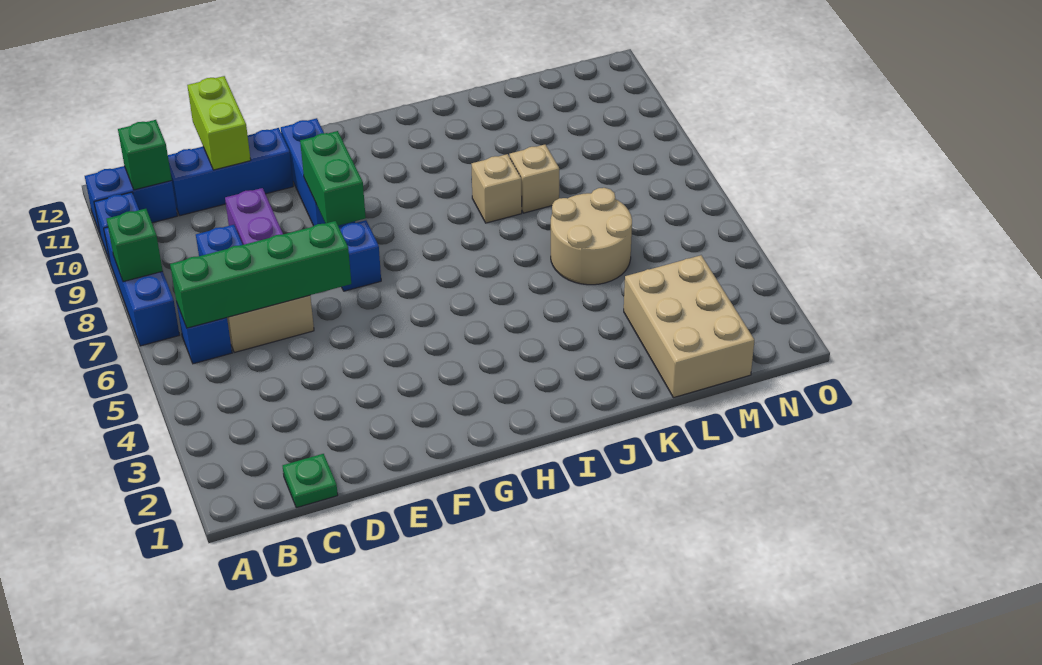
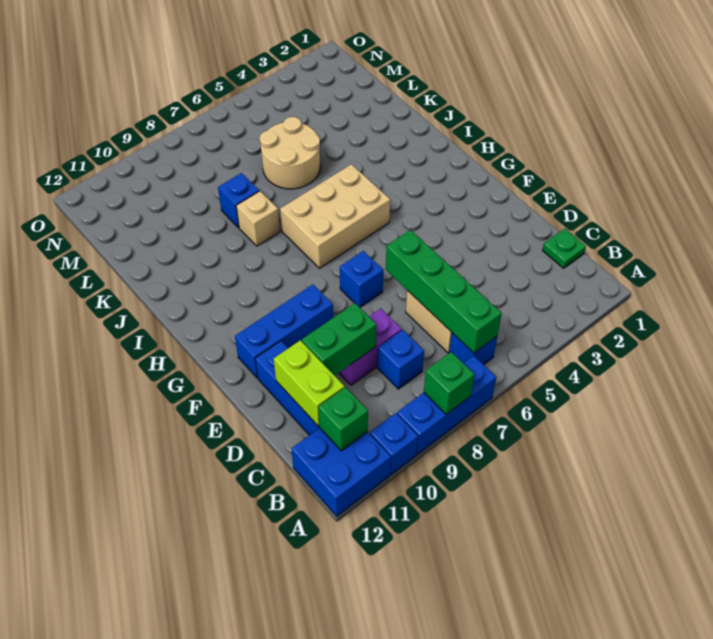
blue brick A11:B11 level 1 -> blue brick A11:B12 level 1
lime brick D11:D12 level 2 -> lime brick C11:D11 level 2
green brick F8:F9 level 2 -> green brick D9:D10 level 2
tan brick K8 level 1 -> blue brick K8 level 1
tan brick L1:M3 level 1 -> tan brick H5:I7 level 1

